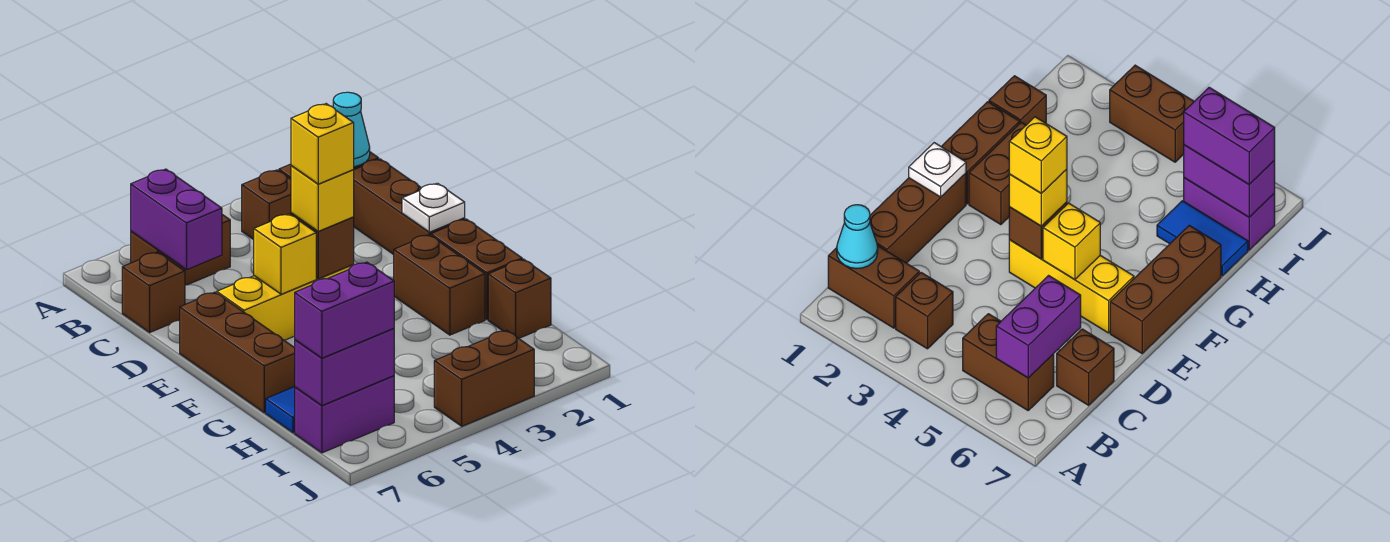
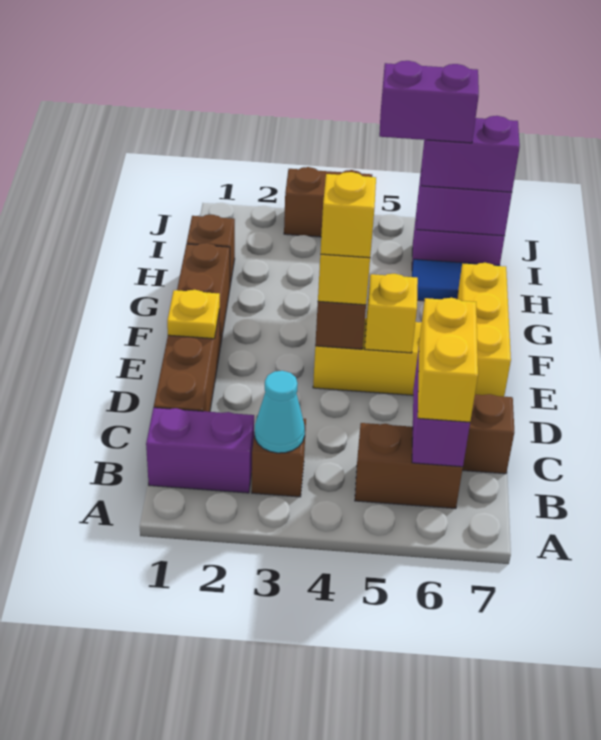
brown brick B1:B2 level 1 -> purple brick B1:B2 level 1
cyan cone B1 level 2 -> cyan cone B3 level 2
none -> yellow brick B6:C6 level 3
white plate E1 level 2 -> yellow plate E1 level 2
brown brick E7:G7 level 1 -> yellow brick E7:G7 level 1
brown brick F2:G2 level 1 -> none
none -> purple brick I5:I6 level 4

